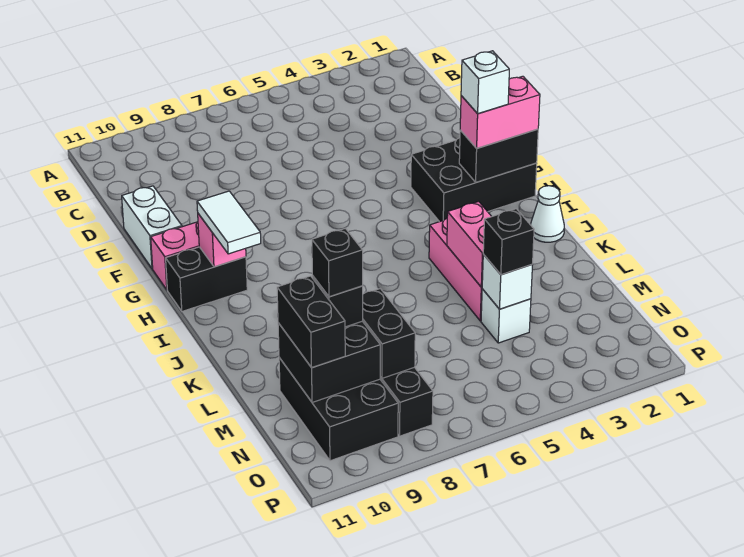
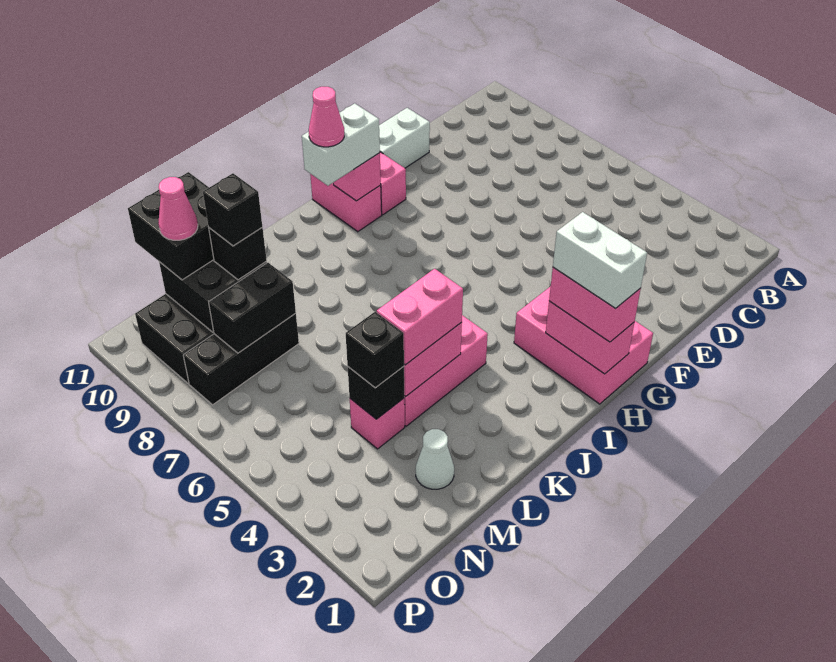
black brick G1:H3 level 1 -> pink brick G1:H3 level 1
black brick H1:H2 level 2 -> pink brick H1:H2 level 2
white brick H2 level 4 -> white brick H1:H2 level 4
black brick H10:H11 level 1 -> pink brick H10:H11 level 1
white tile H10:I10 level 3 -> white brick H10:I10 level 3
none -> pink cone I10 level 4
white cone J1 level 1 -> white cone M2 level 1
none -> pink brick K4:L4 level 3
white brick M4 level 1 -> pink brick M4 level 1
white brick M4 level 2 -> black brick M4 level 2
black brick M10:N10 level 3 -> black brick M10:N11 level 3
none -> pink cone N10 level 4

